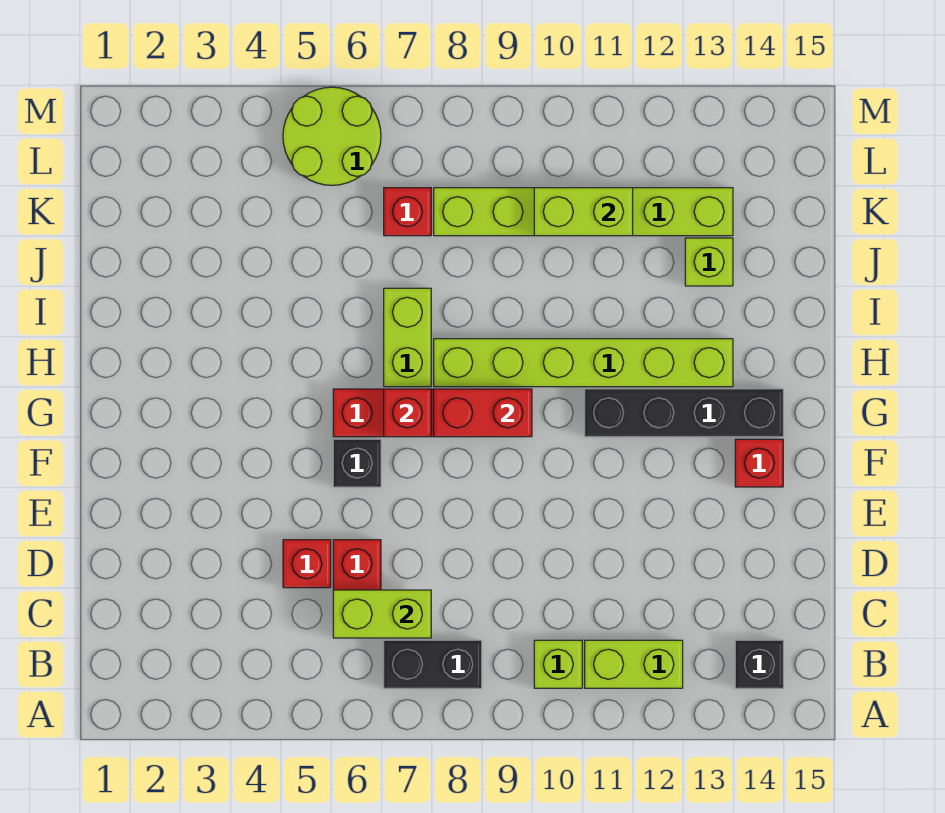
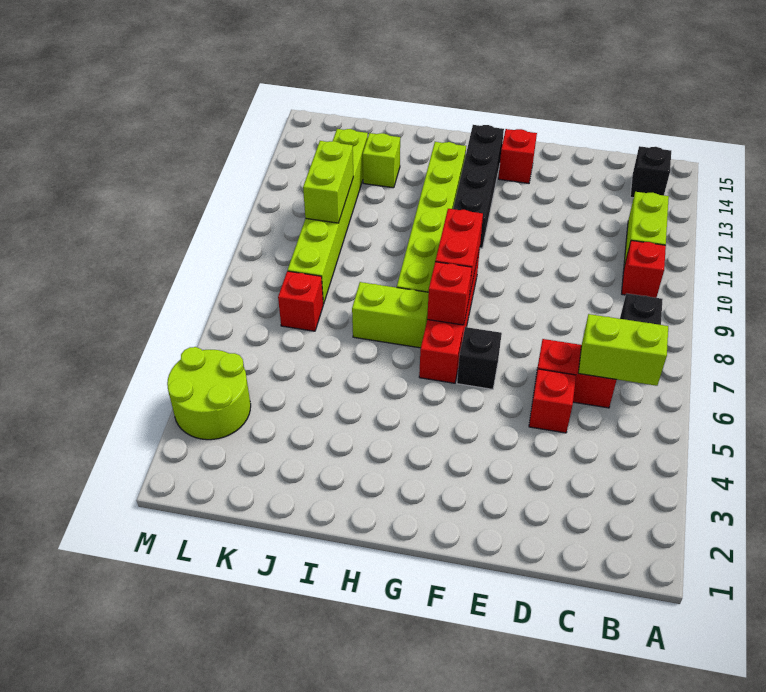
lime brick B10 level 1 -> red brick B10 level 1
lime brick C6:C7 level 2 -> lime brick B6:C6 level 2
lime round brick L5:M6 level 1 -> lime round brick L3:M4 level 1

